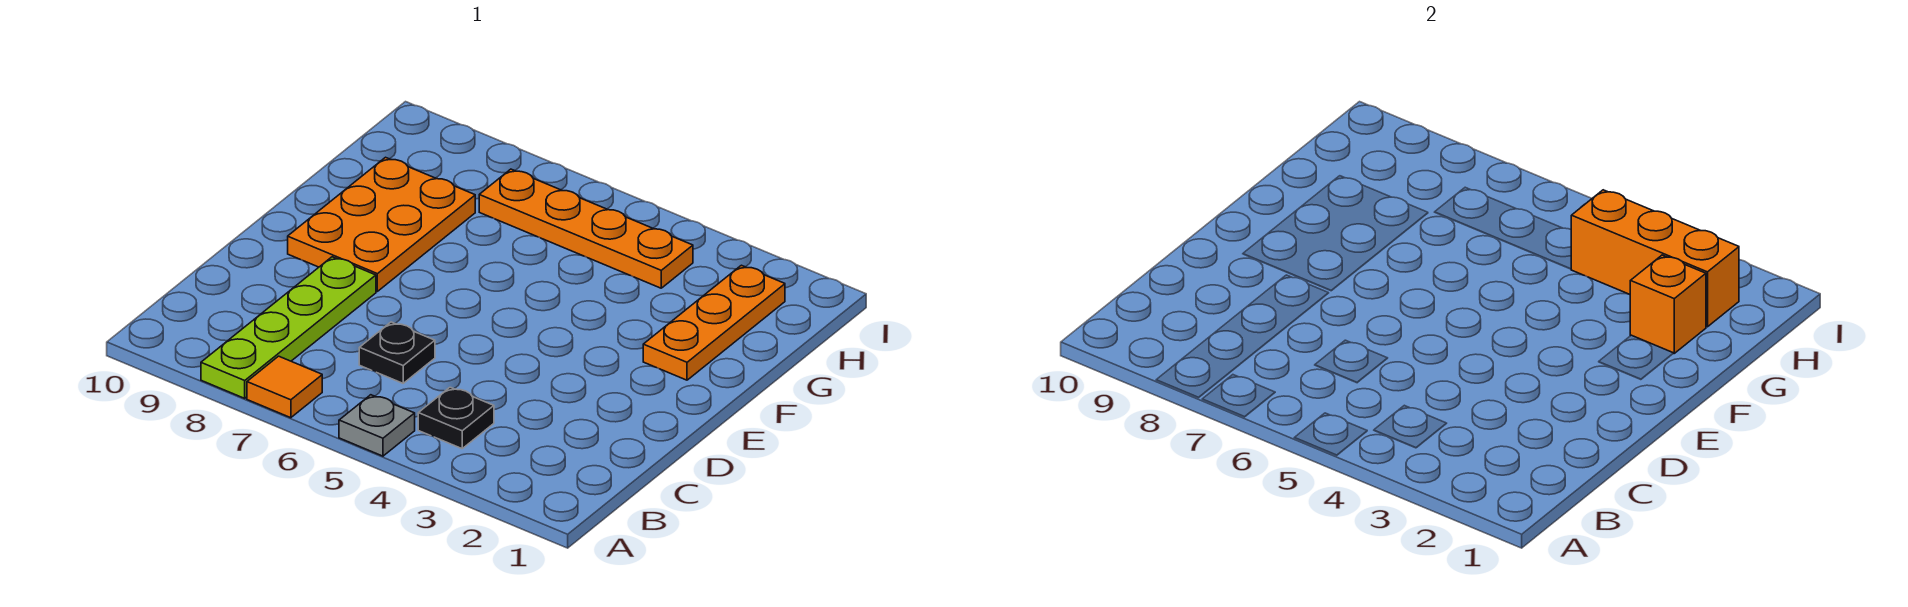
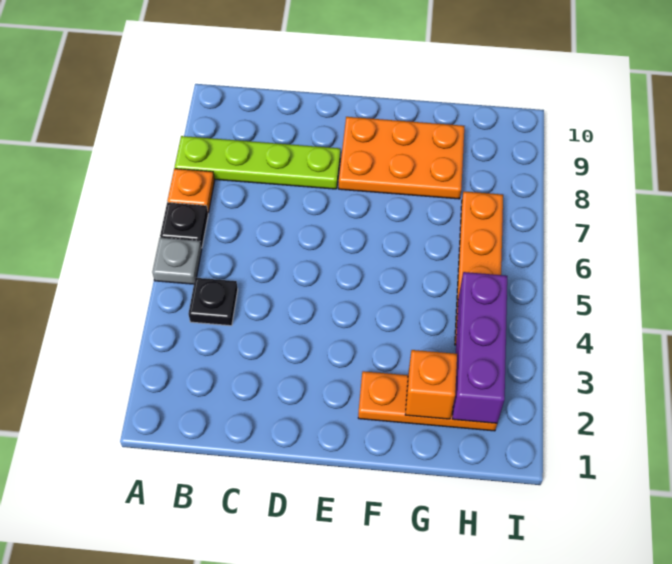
orange tile A7 level 1 -> orange plate A7 level 1
black plate C6 level 1 -> black plate A6 level 1
orange brick H2:H4 level 2 -> purple brick H2:H4 level 2

